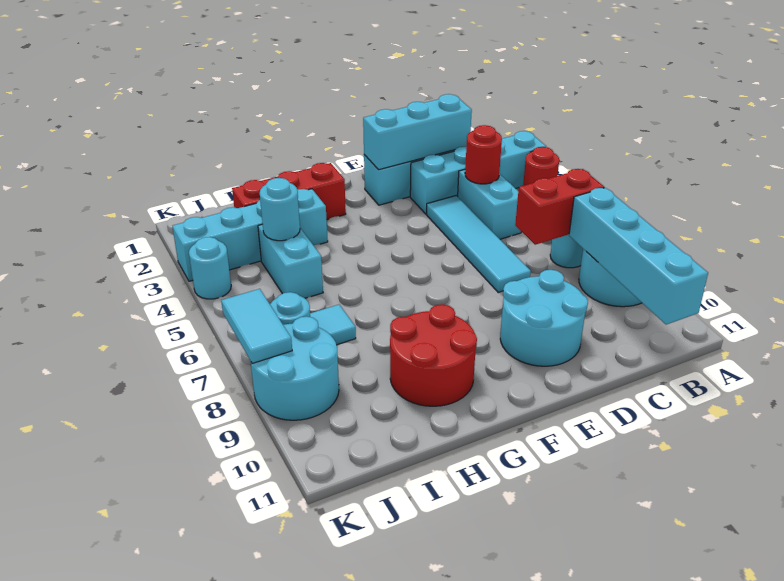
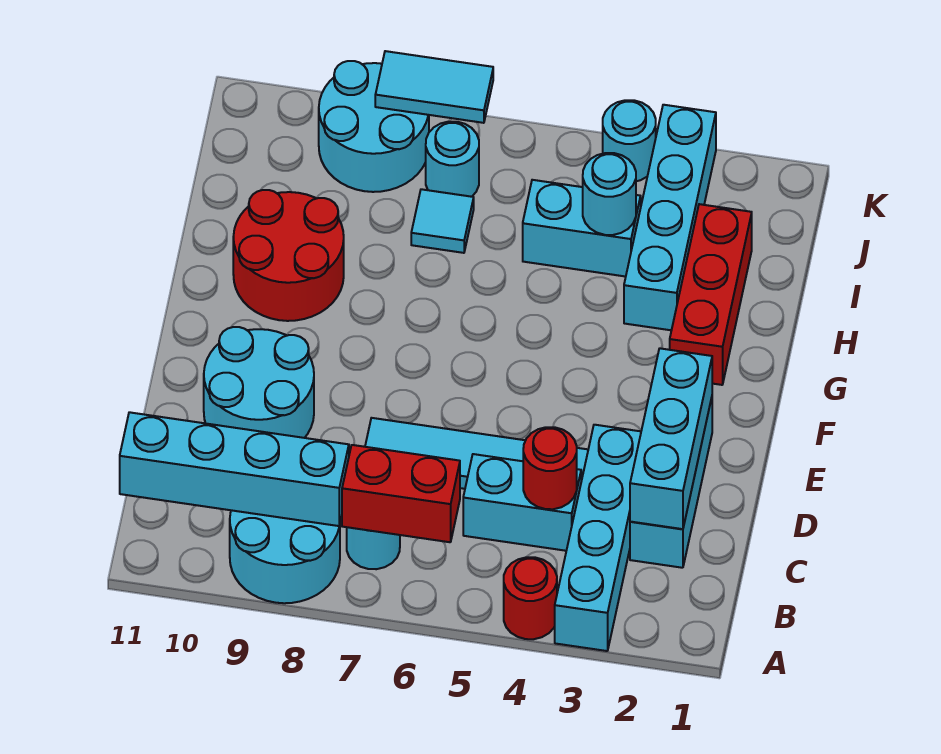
red brick B7:C7 level 2 -> red brick B6:B7 level 2

